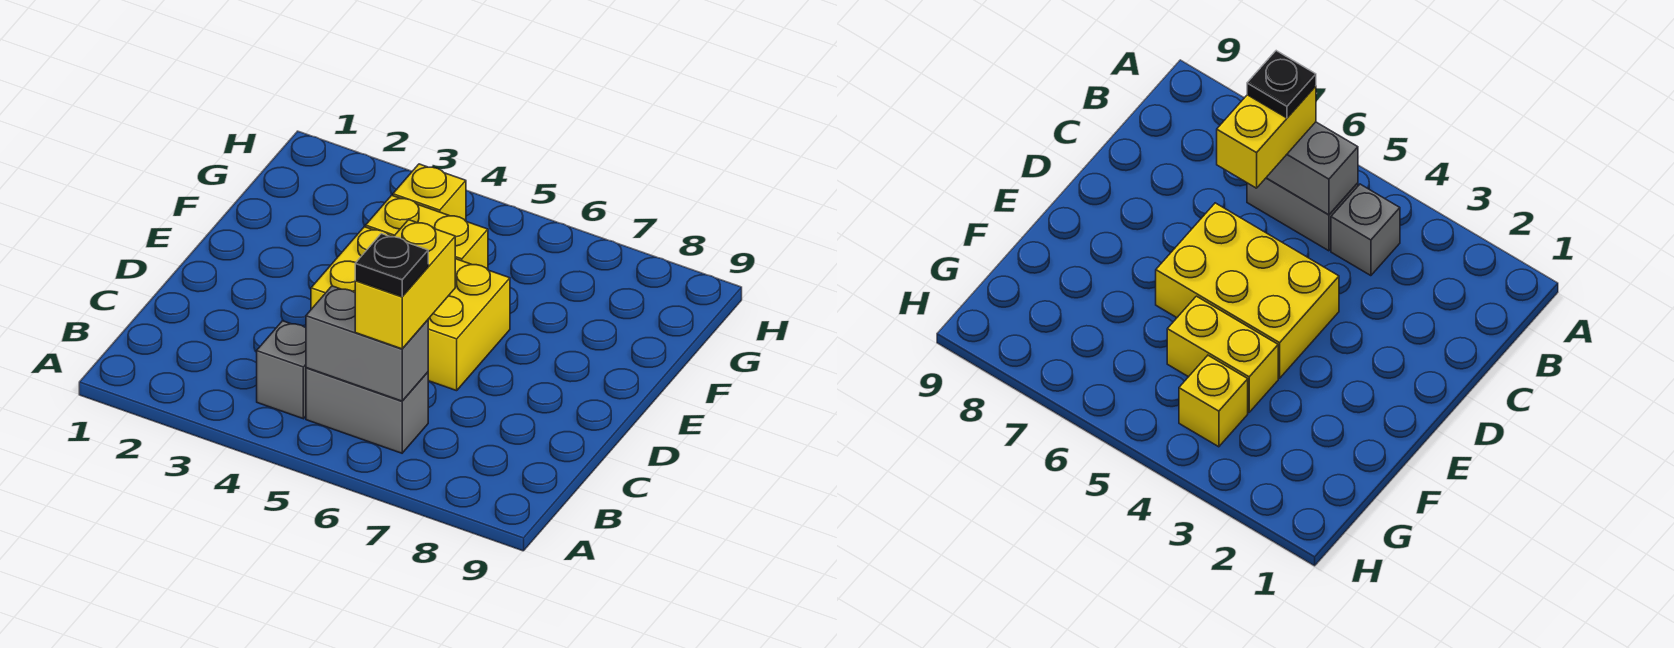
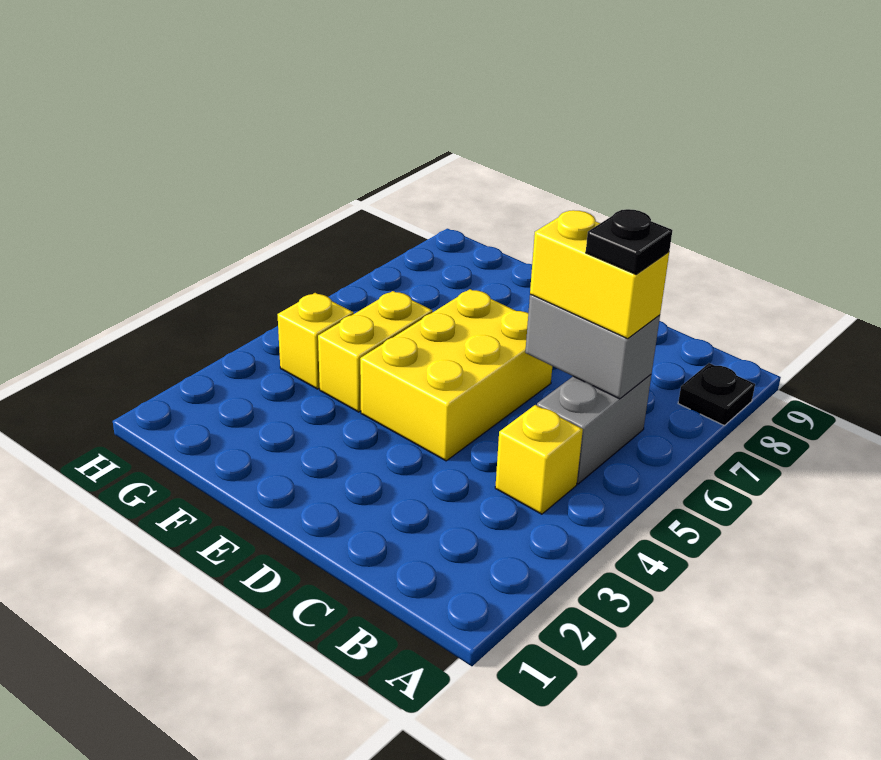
none -> black plate A8 level 1
grey brick B4 level 1 -> yellow brick B4 level 1
grey brick B5:B6 level 2 -> grey brick B6:C6 level 2

